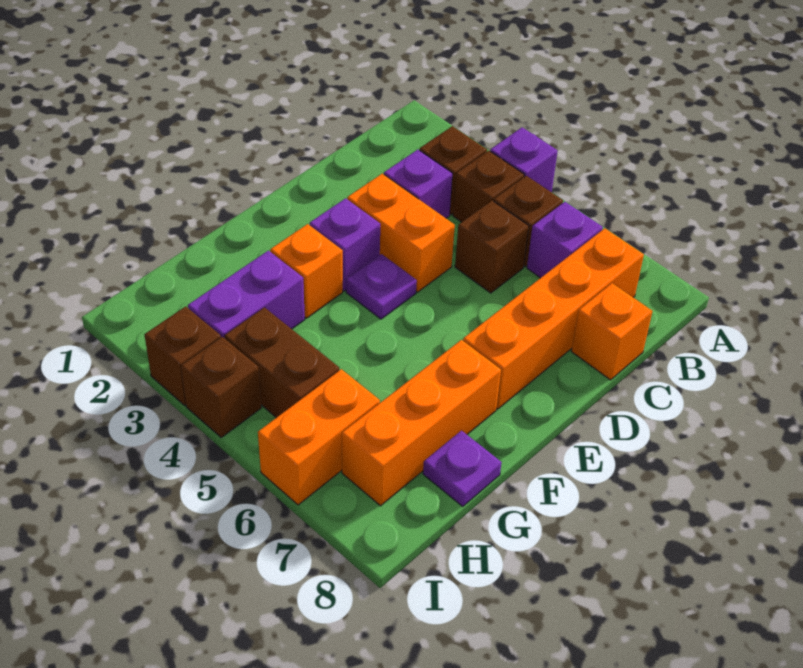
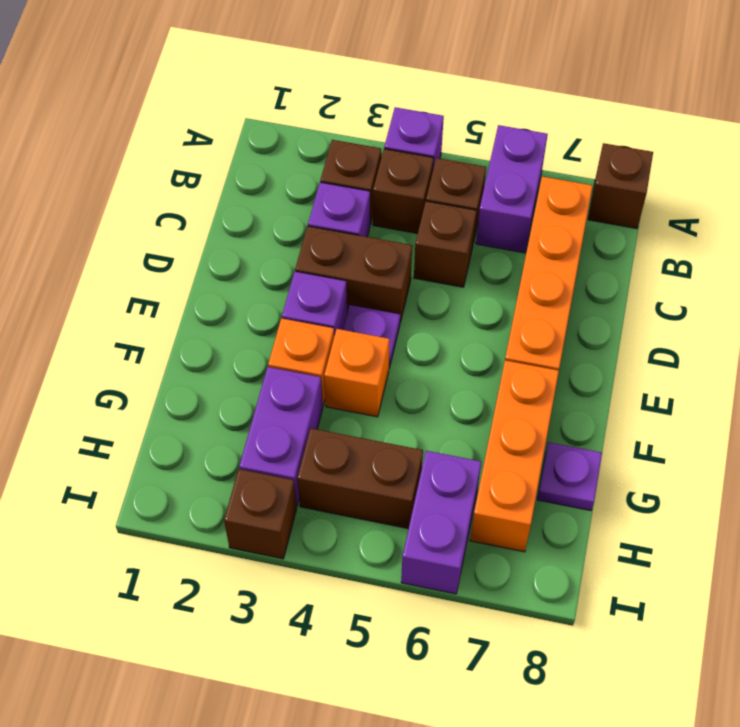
purple brick B6 level 1 -> purple brick A6:B6 level 1
orange brick C8 level 1 -> orange brick F4 level 1
orange brick D3:D4 level 1 -> brown brick D3:D4 level 1
orange brick H6:I6 level 1 -> purple brick H6:I6 level 1
brown brick I4 level 1 -> brown brick A8 level 1

